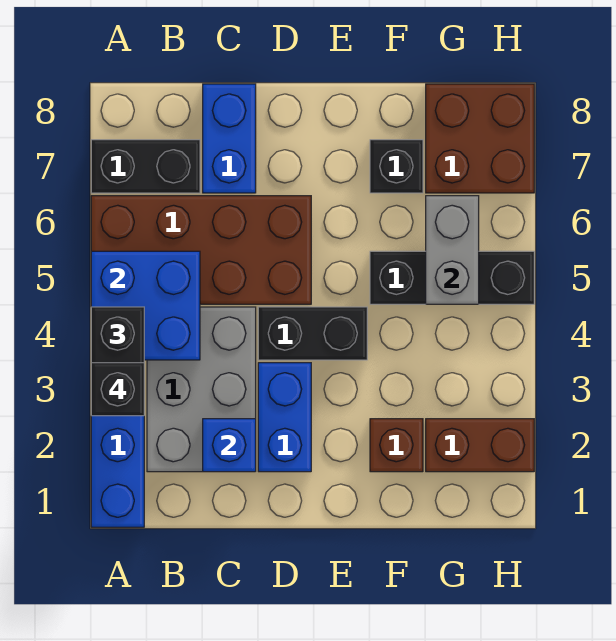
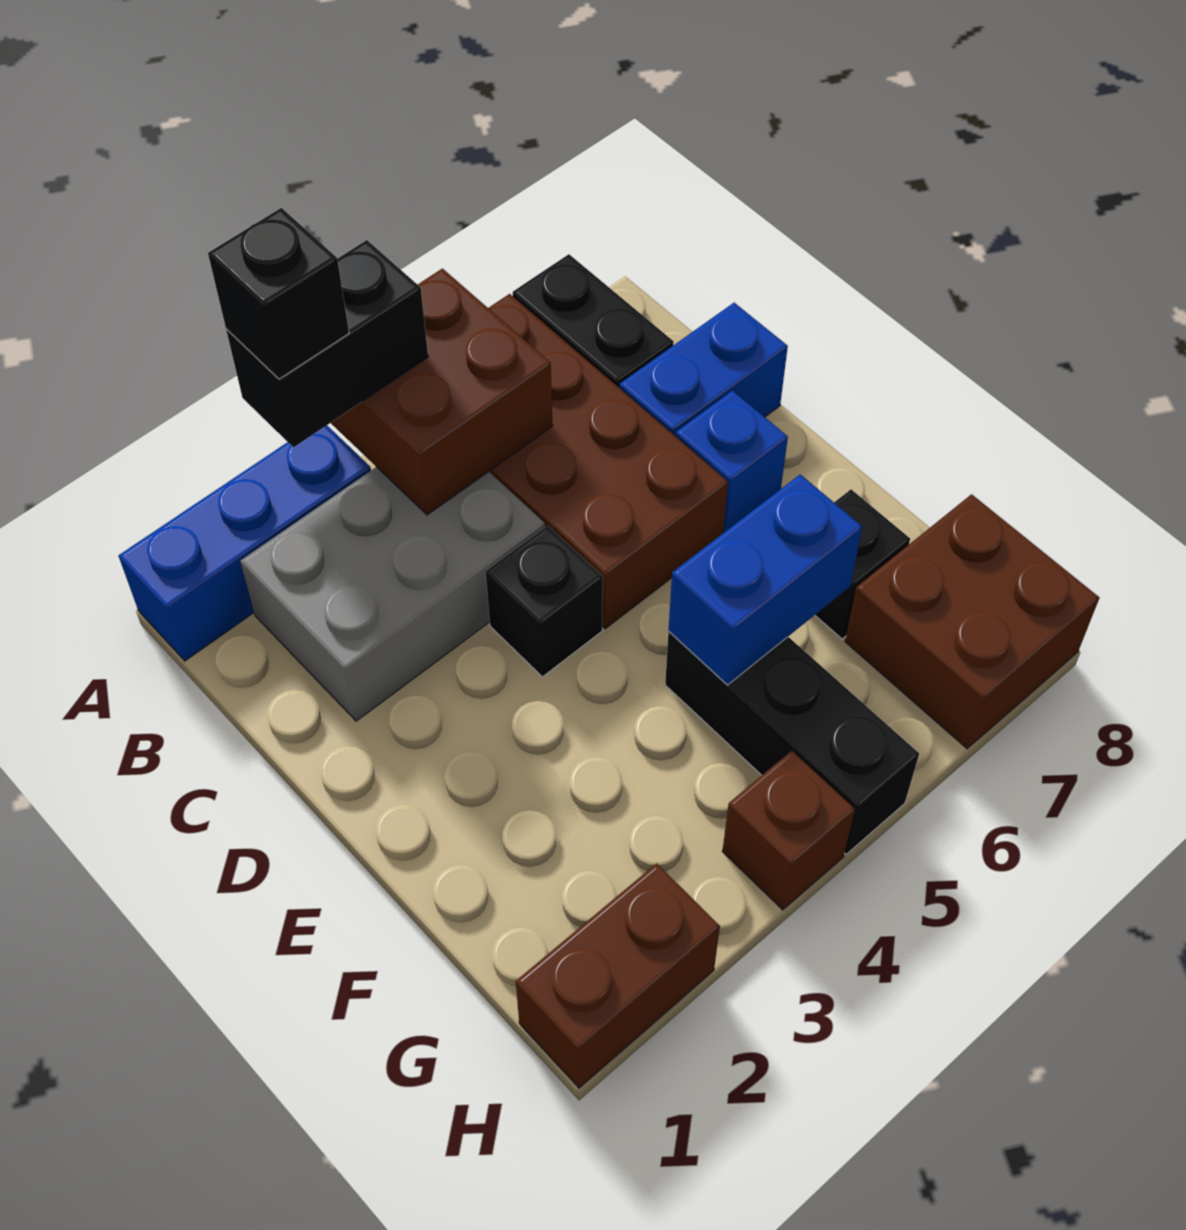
blue brick A4:B5 level 2 -> brown brick A4:B5 level 2
blue brick C2 level 2 -> blue brick D7 level 1
blue brick D2:D3 level 1 -> blue brick F5:F6 level 2
black brick D4:E4 level 1 -> black brick D4 level 1
brown brick F2 level 1 -> brown brick H4 level 1
brown brick G2:H2 level 1 -> brown brick H1:H2 level 1
grey brick G5:G6 level 2 -> none

